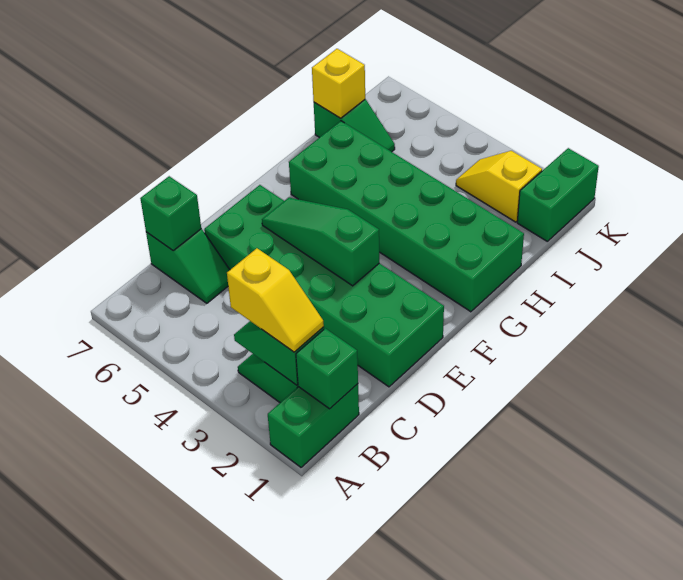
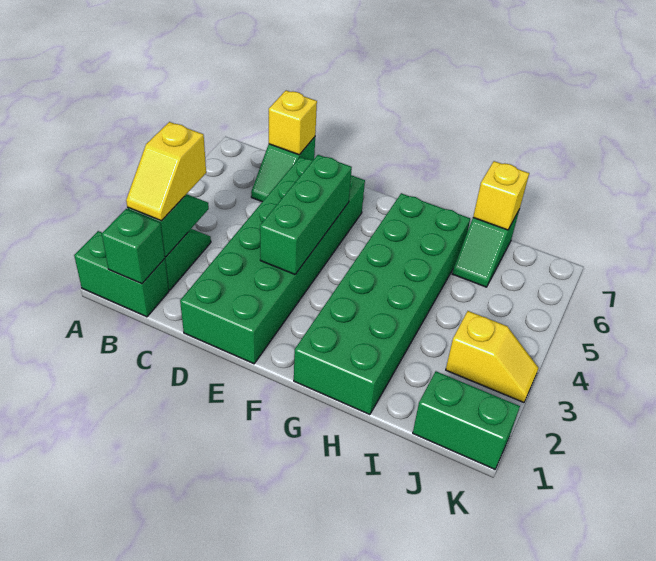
green brick C7 level 2 -> yellow brick C7 level 2
green slope E3:E5 level 2 top 3 -> green brick E3:E5 level 2
yellow slope J2:J3 level 1 top 2 -> yellow slope J3:K3 level 1 top J

